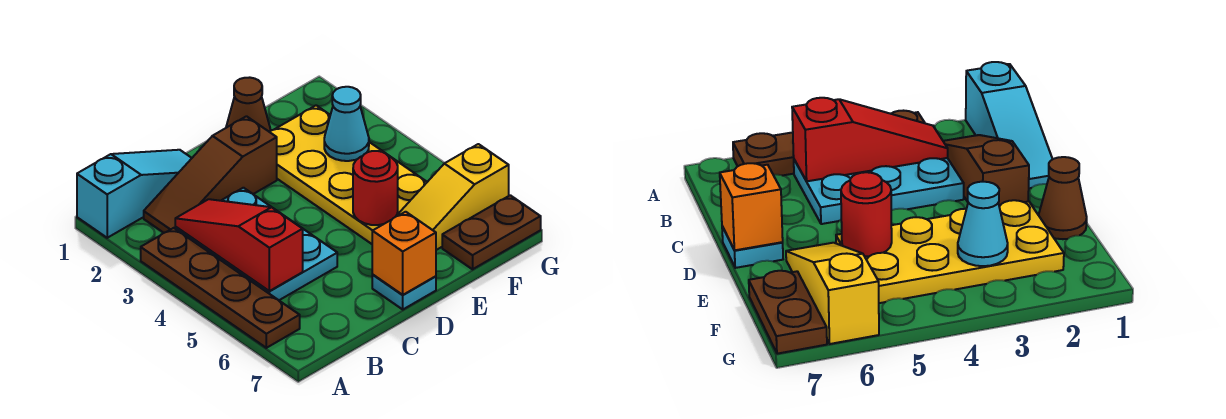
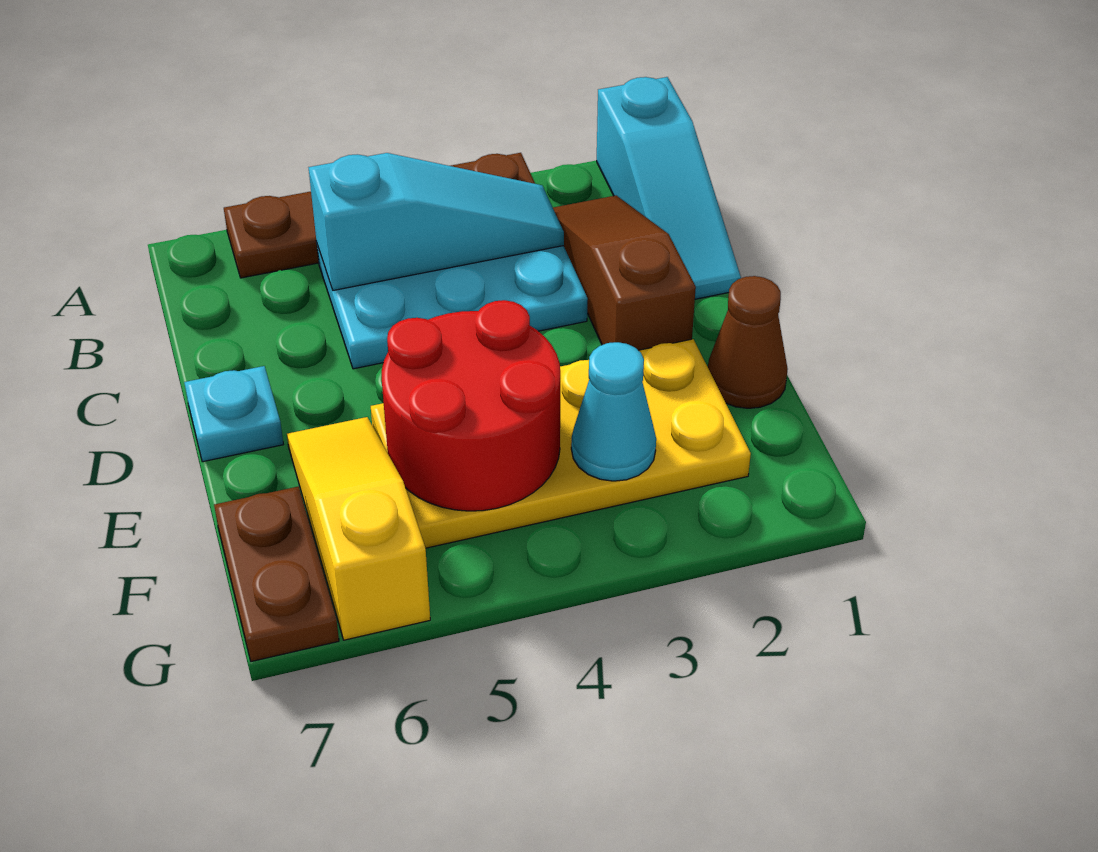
red slope B3:B5 level 2 top 5 -> cyan slope B3:B5 level 2 top 5
orange brick D7 level 2 -> none
red round brick E5 level 2 -> red round brick E4:F5 level 2

